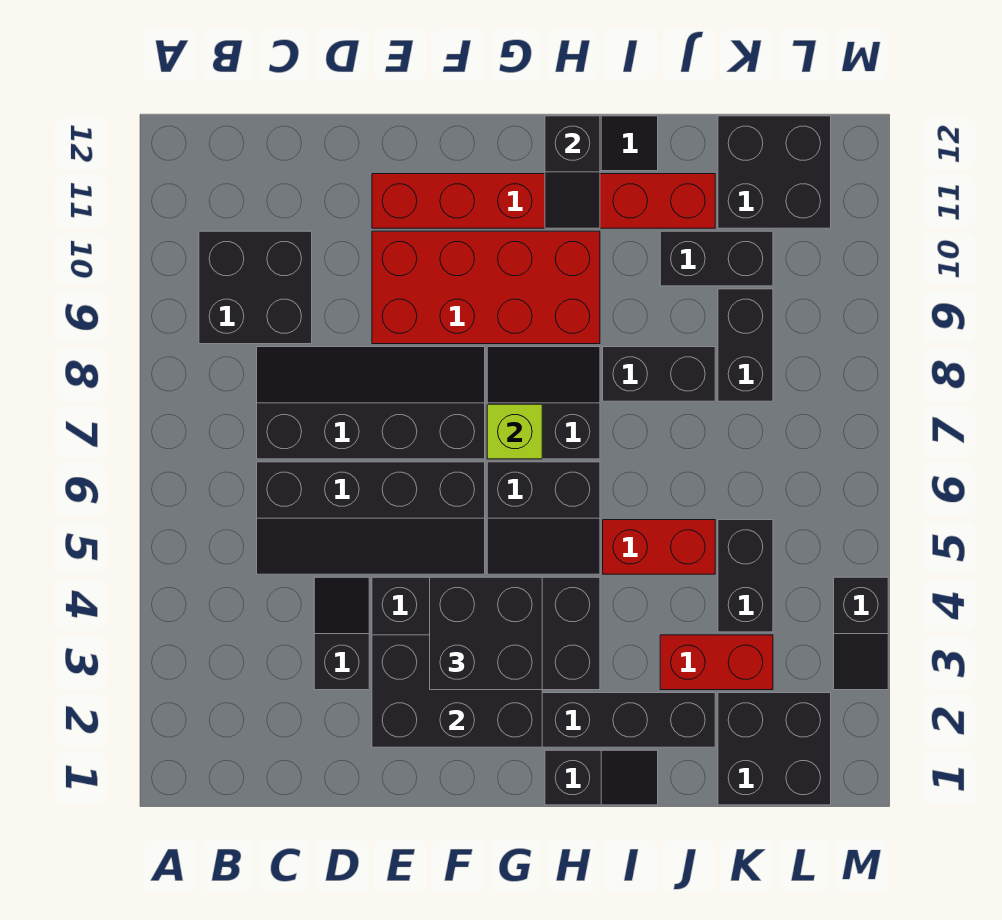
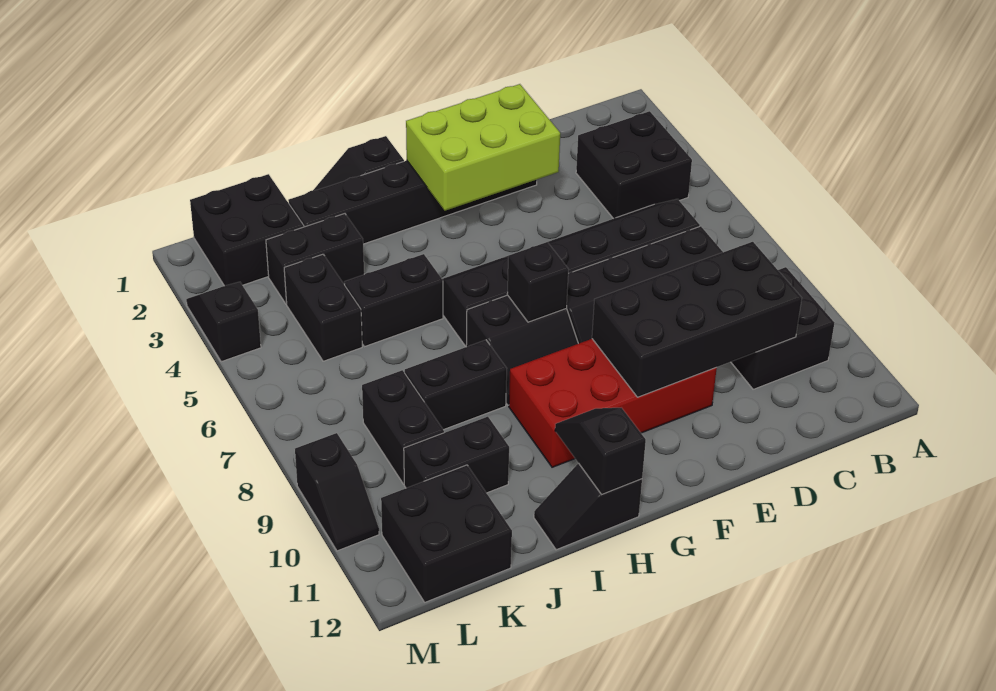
black slope D3:D4 level 1 top 3 -> black slope M9:M10 level 1 top 9
black brick E2:G3 level 2 -> lime brick E2:G3 level 2
black brick E3:H4 level 1 -> black brick C9:F10 level 2
red brick E11:J11 level 1 -> none
black brick F3:G4 level 3 -> black brick B3:C4 level 1
lime brick G7 level 2 -> black brick G7 level 2
red brick I5:J5 level 1 -> black brick I5:J5 level 1
red brick J3:K3 level 1 -> black brick J3:K3 level 1

